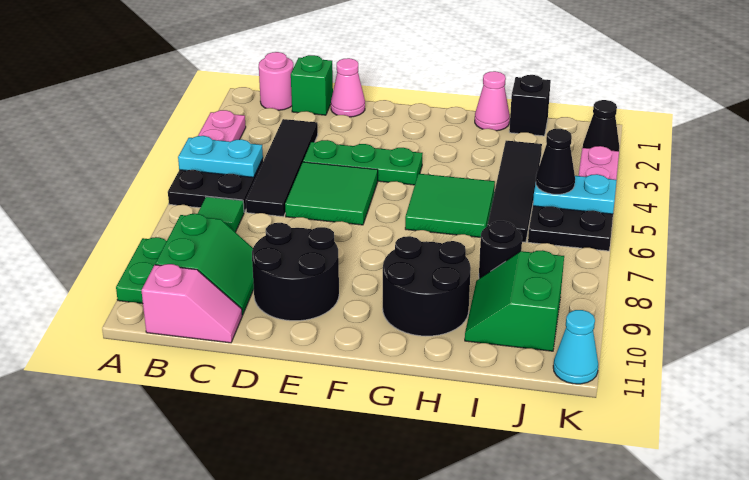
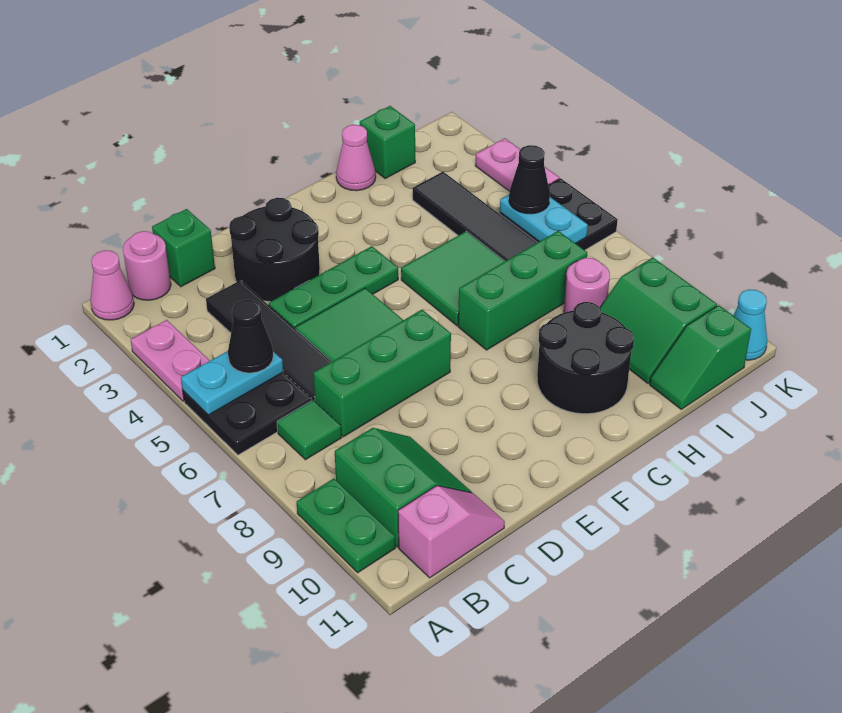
none -> green brick C7:E7 level 1
pink cone D1 level 1 -> pink cone A1 level 1
black round brick D9:E10 level 1 -> black round brick D2:E3 level 1
none -> green brick G7:I7 level 1
black brick I1 level 1 -> green brick I1 level 1
black round brick I8 level 1 -> pink round brick I8 level 1
none -> green slope I11:J11 level 1 top J
cyan plate J5:K5 level 2 -> cyan plate J5:J6 level 2
black cone K2 level 1 -> black cone B5 level 3

